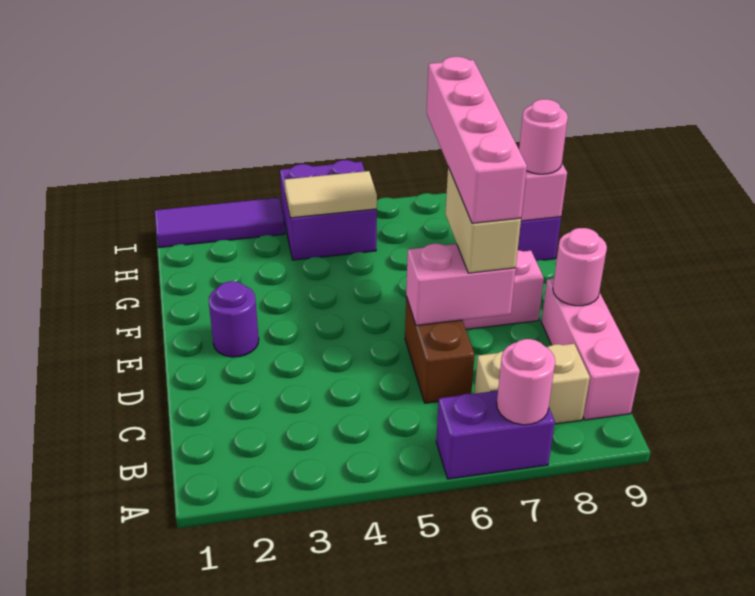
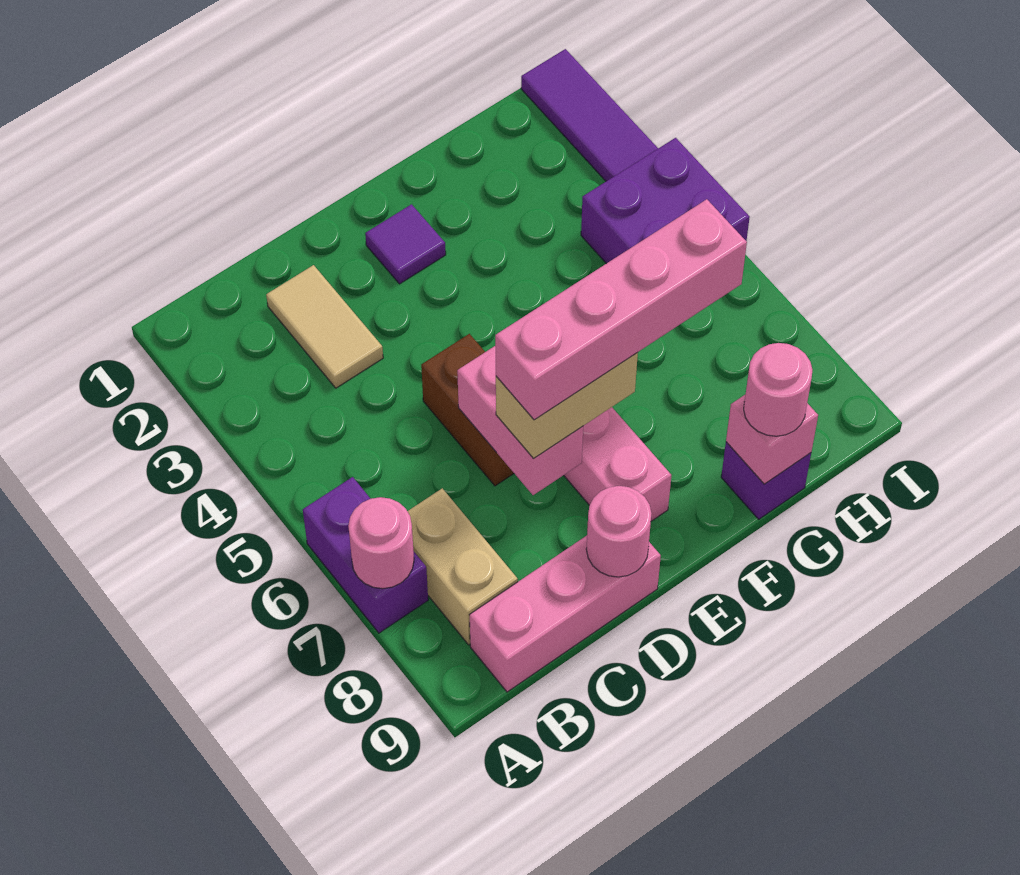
brown brick C6:D6 level 1 -> brown brick D5:D6 level 1
purple round brick E2 level 1 -> purple tile E2 level 1
tan tile H4:H5 level 2 -> tan tile C2:C3 level 1

